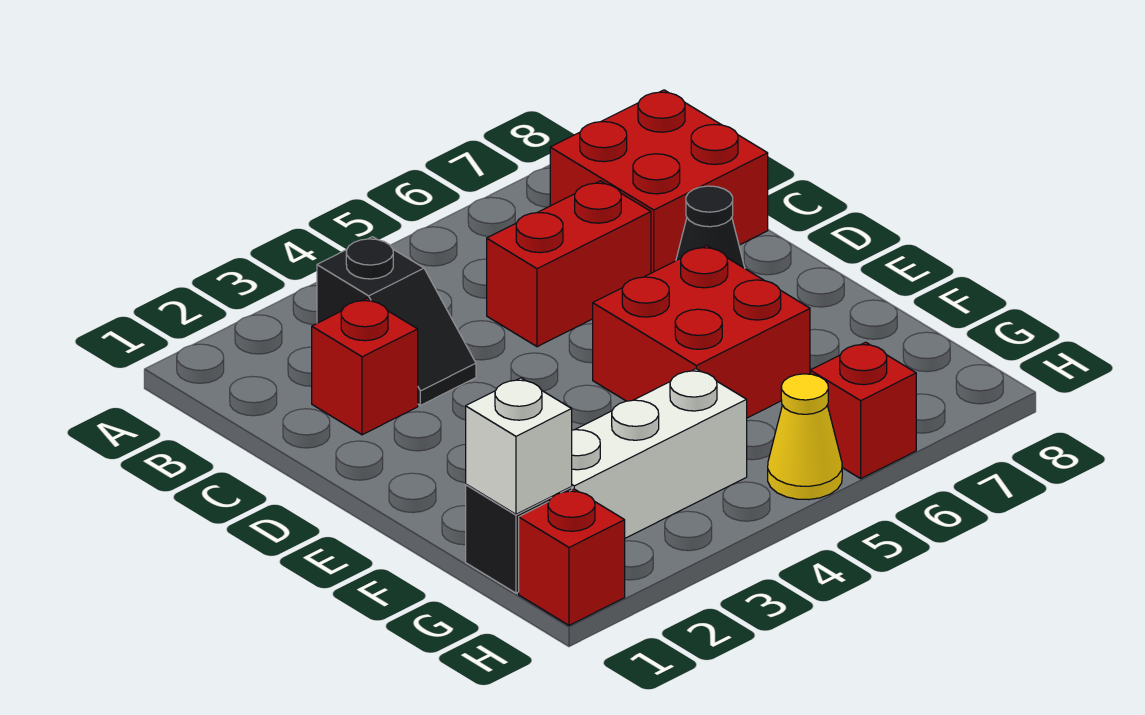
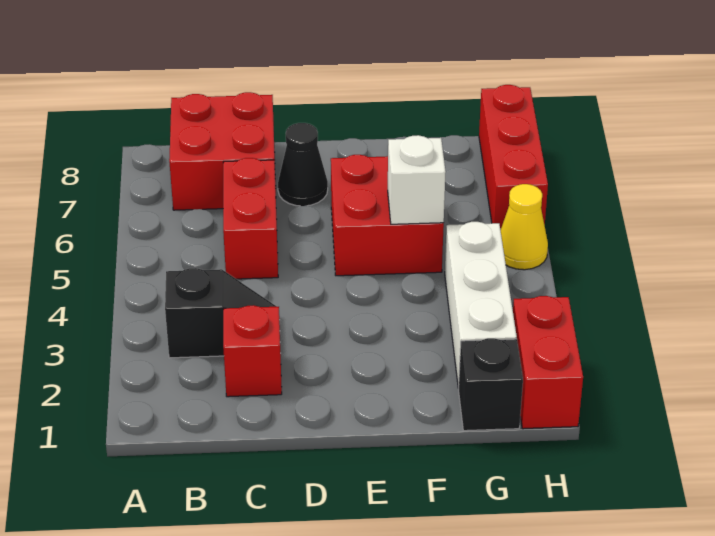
white brick G1 level 2 -> white brick F5 level 2
red brick H1 level 1 -> red brick H1:H2 level 1
red brick H6 level 1 -> red brick H6:H8 level 1

